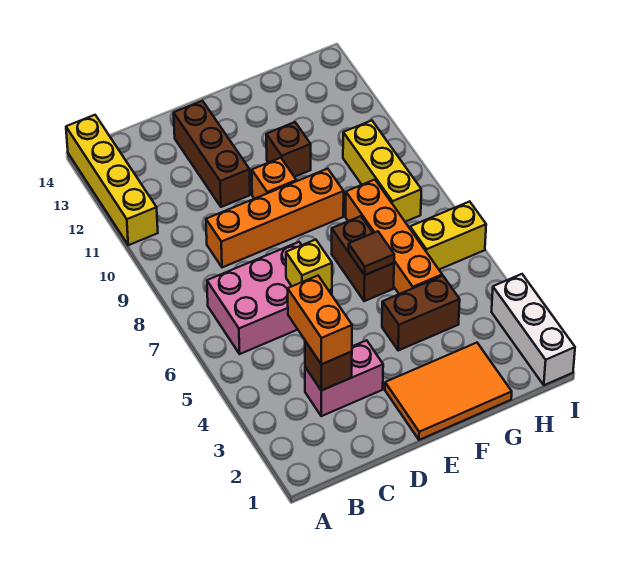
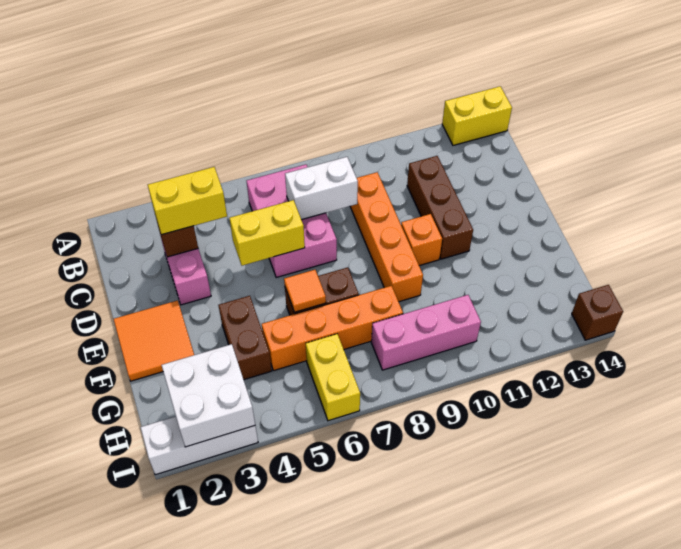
yellow brick A11:A14 level 1 -> yellow brick A13:A14 level 1
orange brick C3:C4 level 3 -> yellow brick C3:C4 level 3
none -> white brick C7:C8 level 2
yellow brick D6 level 2 -> yellow brick D5:D6 level 2
brown brick D11:D13 level 1 -> brown brick C11:E11 level 1
orange tile E1:G2 level 1 -> orange tile E1:F2 level 1
brown tile F6 level 2 -> orange tile F6 level 2
brown brick F11 level 1 -> brown brick I14 level 1
none -> white brick H2:I3 level 2
yellow brick H8:H10 level 1 -> pink brick H8:H10 level 1

